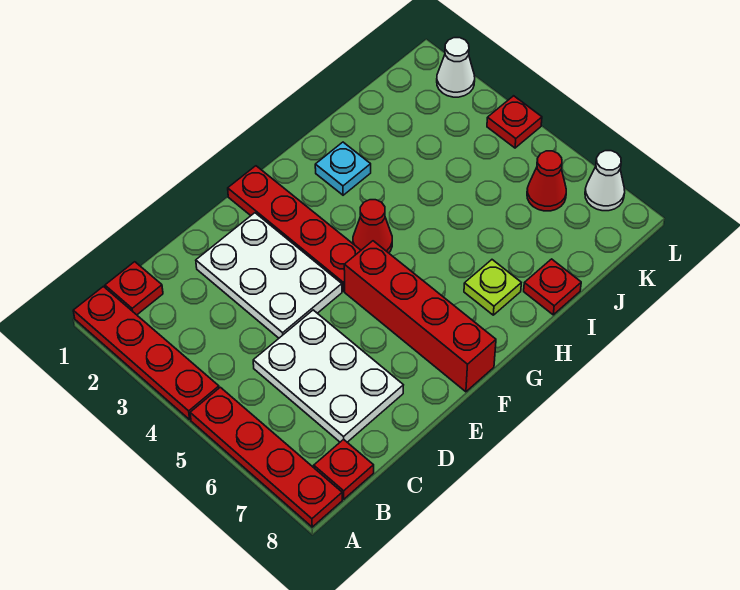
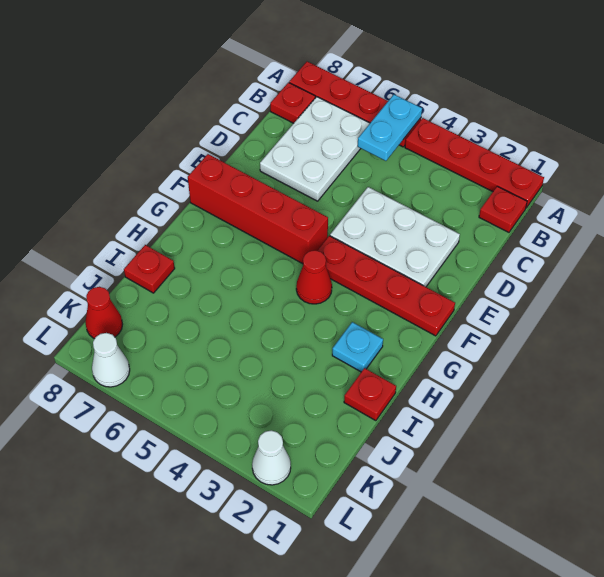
none -> cyan plate A5:B5 level 2
white plate C5:D7 level 1 -> white plate B6:D7 level 1
lime plate H7 level 1 -> none
red cone K6 level 1 -> red cone K8 level 1
red plate L4 level 1 -> red plate I1 level 1

